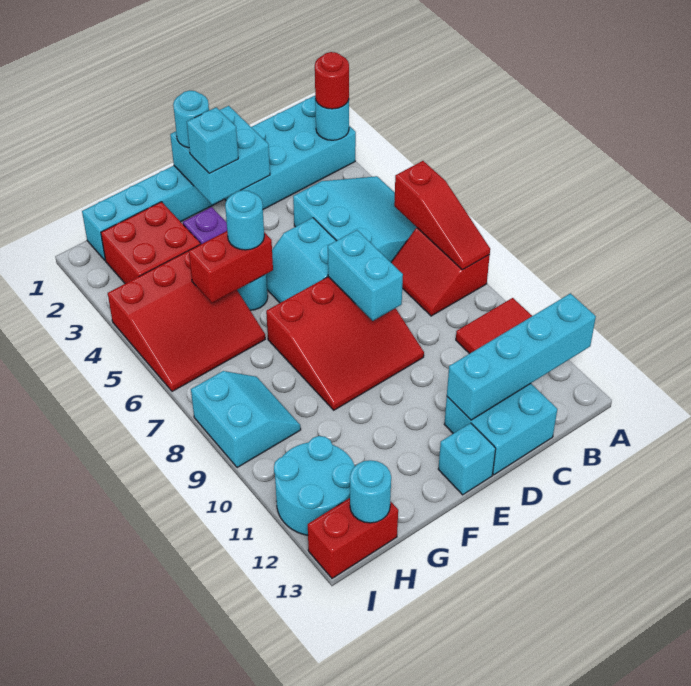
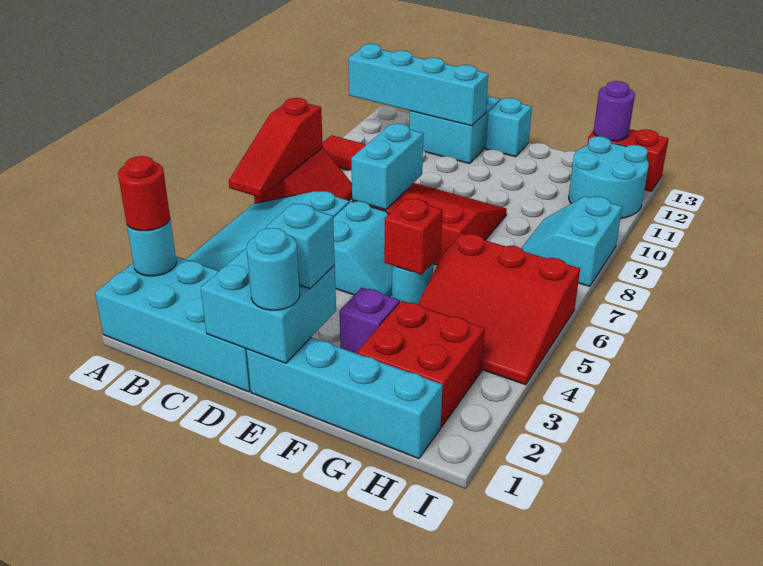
red slope A6:A8 level 2 top 6 -> red slope A6:A8 level 2 top 8
red brick F5:G5 level 2 -> red brick F5 level 2
cyan round brick F5 level 3 -> none
red slope G4:I6 level 1 top 4 -> red slope G4:I6 level 1 top 6
cyan round brick H13 level 2 -> purple round brick H13 level 2

